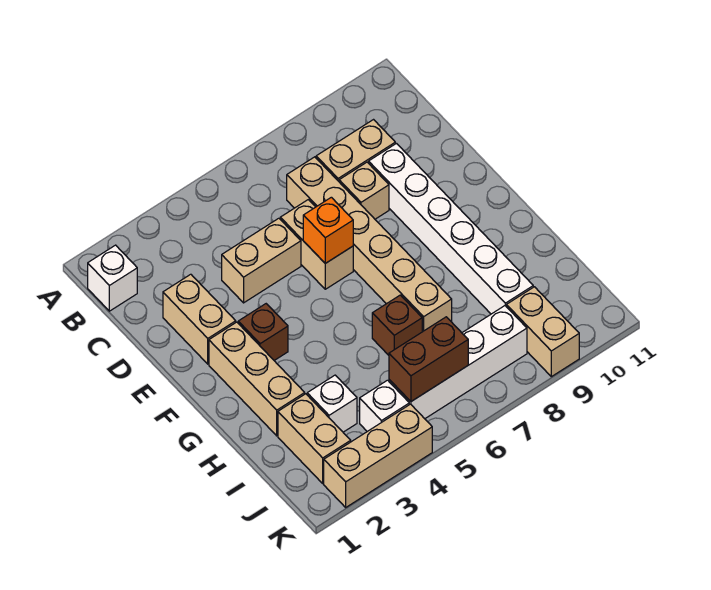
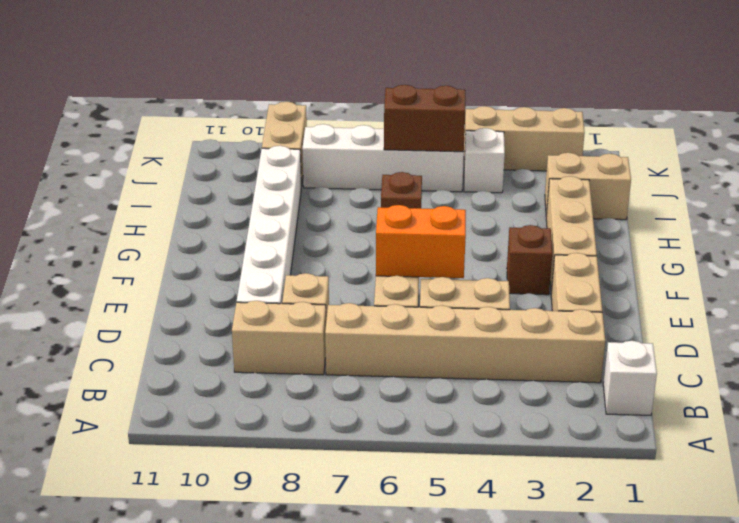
tan brick C7:H7 level 1 -> tan brick C2:C7 level 1
orange brick E6 level 2 -> orange brick E5:E6 level 2
tan brick I2:J2 level 1 -> tan brick I1:I2 level 1
white brick I3 level 1 -> none

